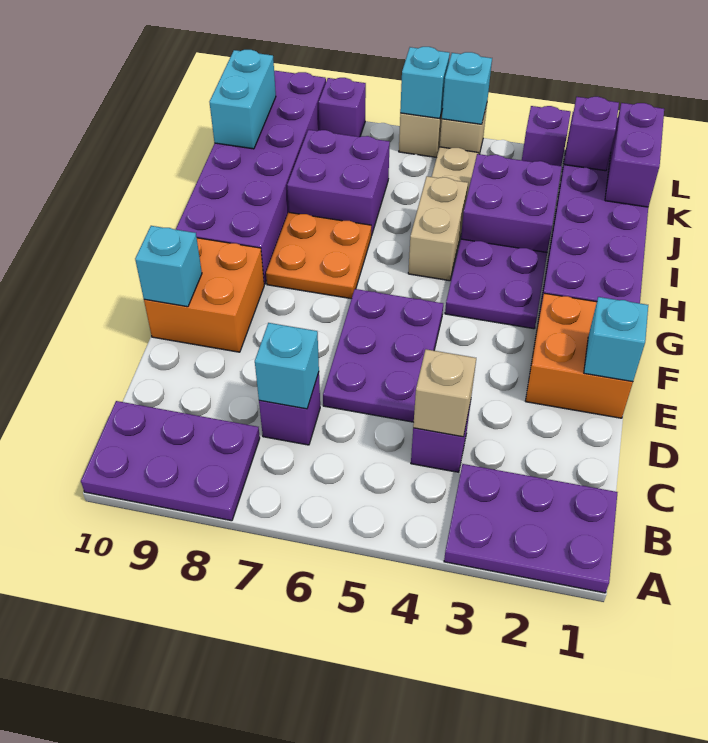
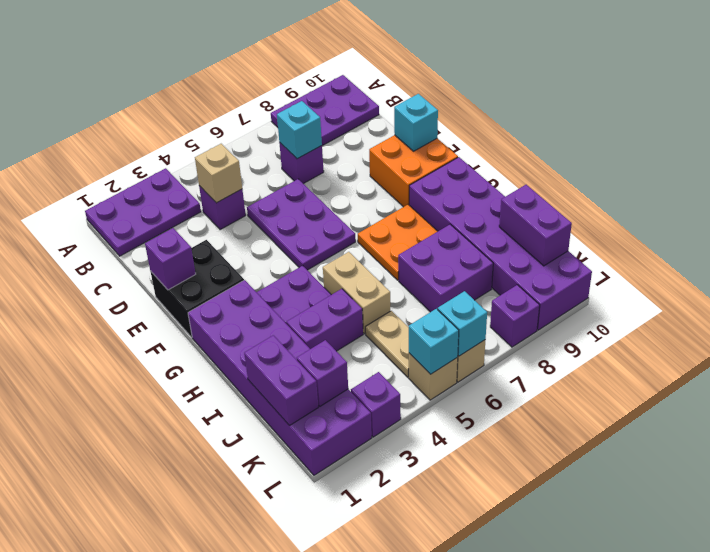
orange brick E1:F2 level 1 -> black brick E1:F2 level 1
cyan brick E1 level 2 -> purple brick E1 level 2
purple brick I3:J4 level 1 -> purple brick I3:I4 level 1
cyan brick J10:K10 level 2 -> purple brick J10:K10 level 2

